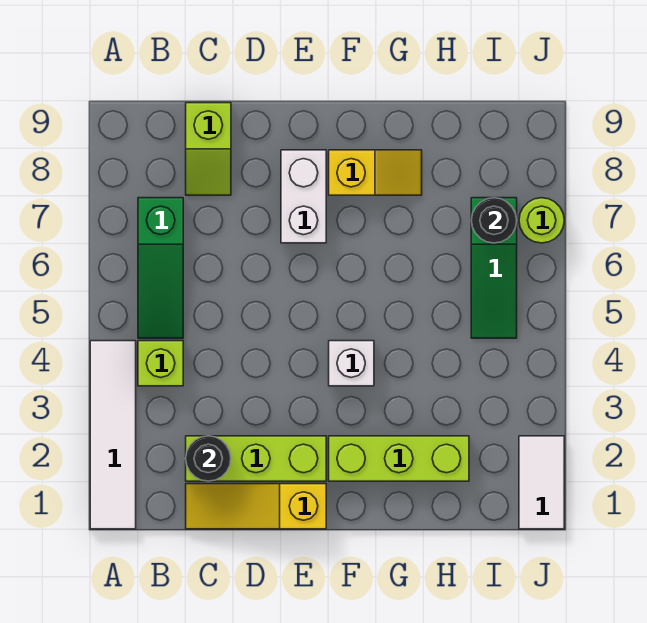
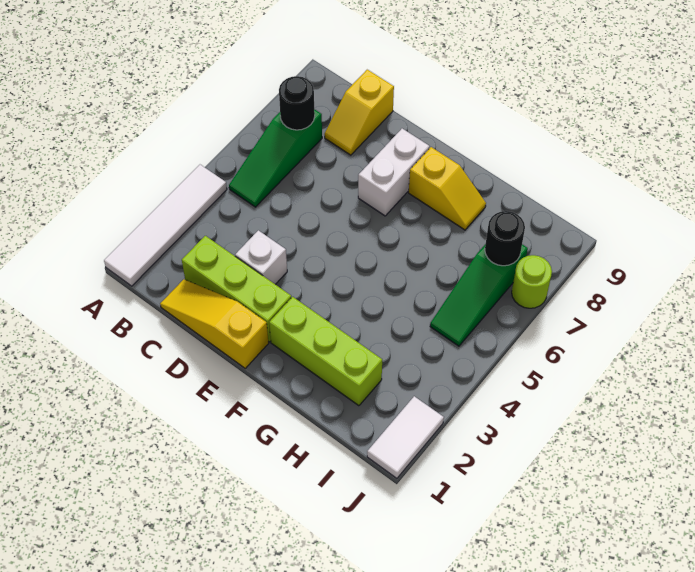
lime brick B4 level 1 -> none
black round brick C2 level 2 -> black round brick B7 level 2
lime slope C8:C9 level 1 top 9 -> yellow slope C8:C9 level 1 top 9
white brick F4 level 1 -> white brick D3 level 1

